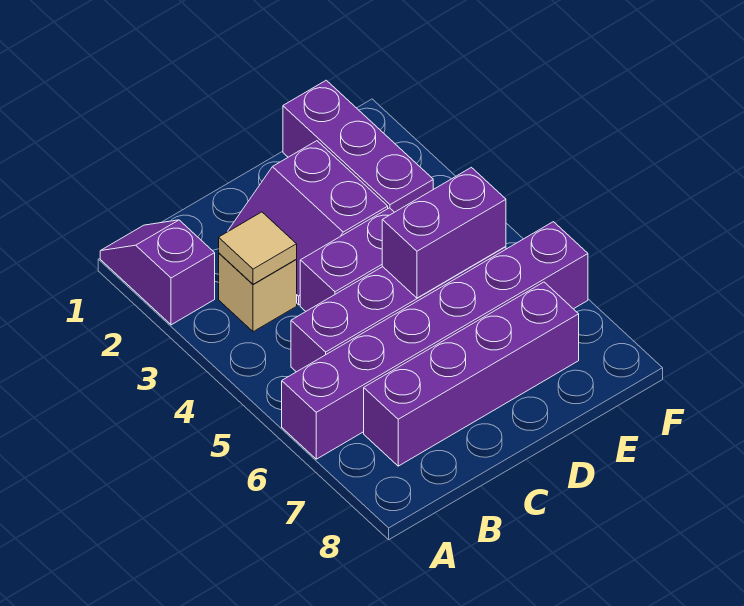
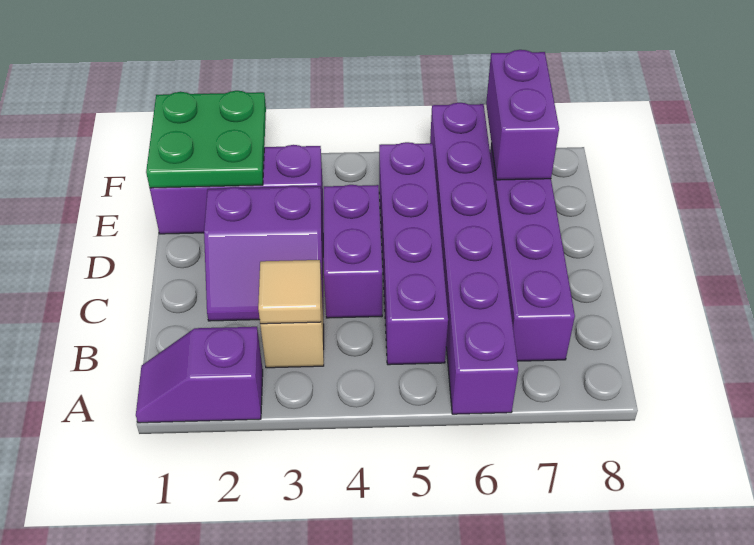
purple brick D5:E5 level 2 -> purple brick E7:F7 level 2
none -> green plate E1:F2 level 2

